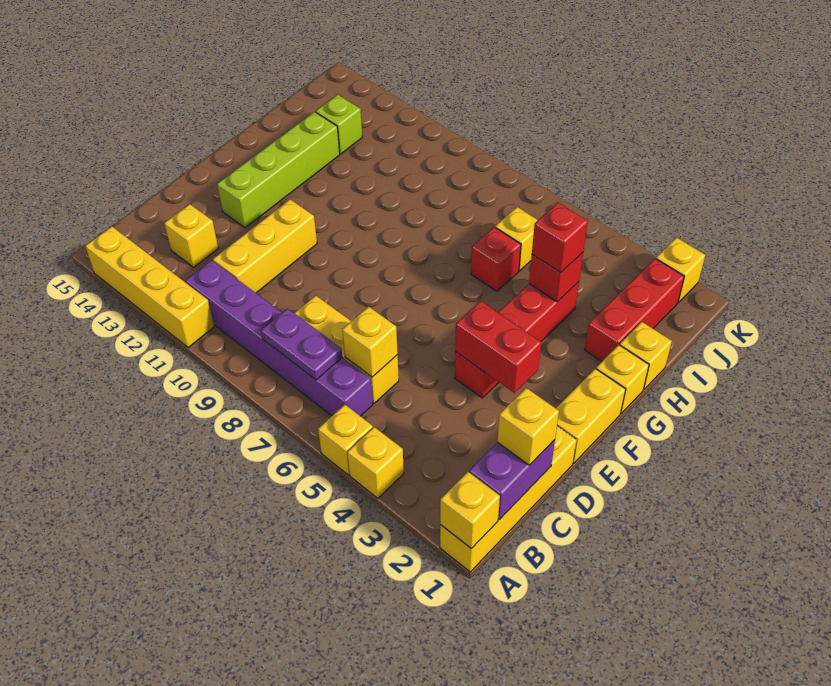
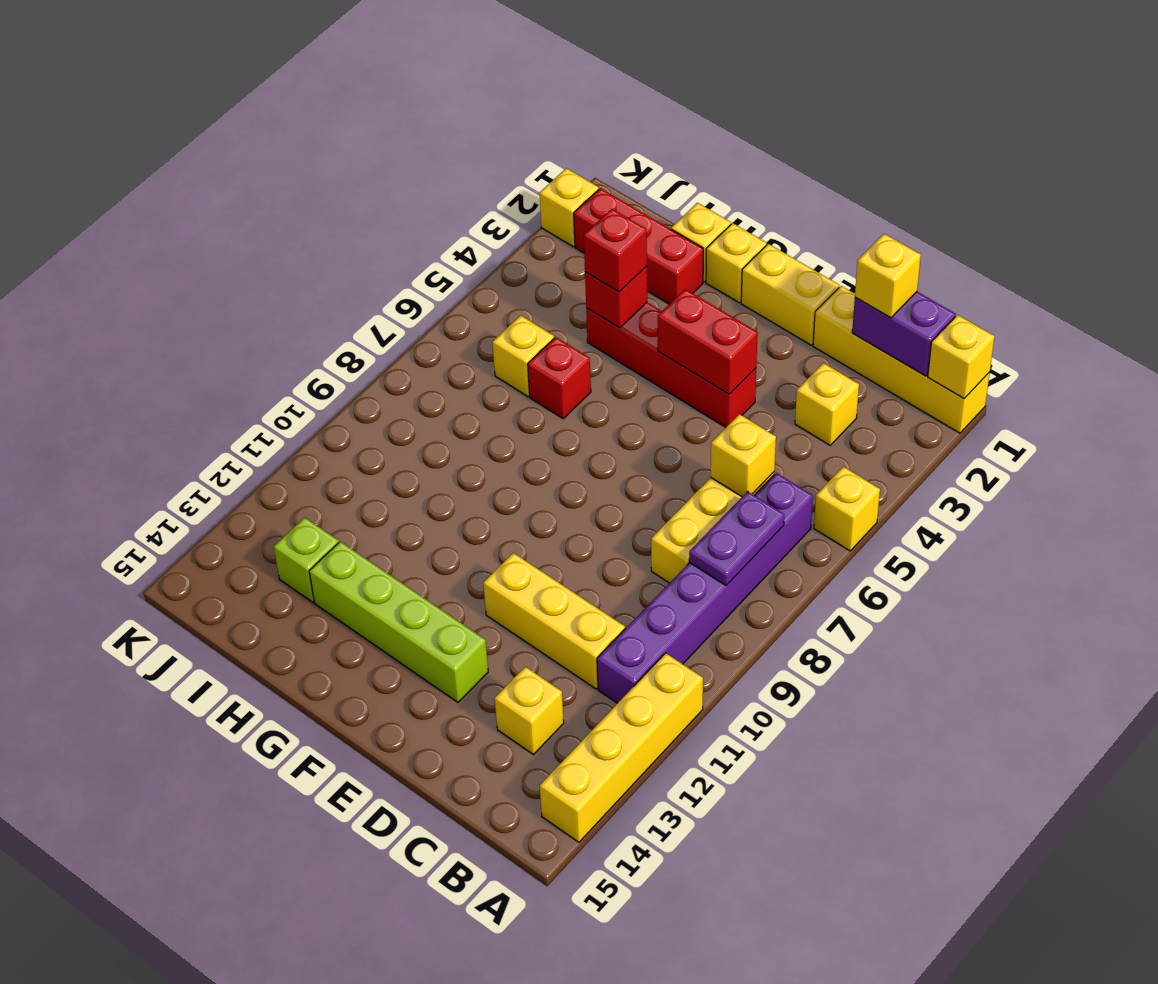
yellow brick A4 level 1 -> yellow brick C3 level 1
red brick E3:E4 level 2 -> red brick E4:F4 level 2

